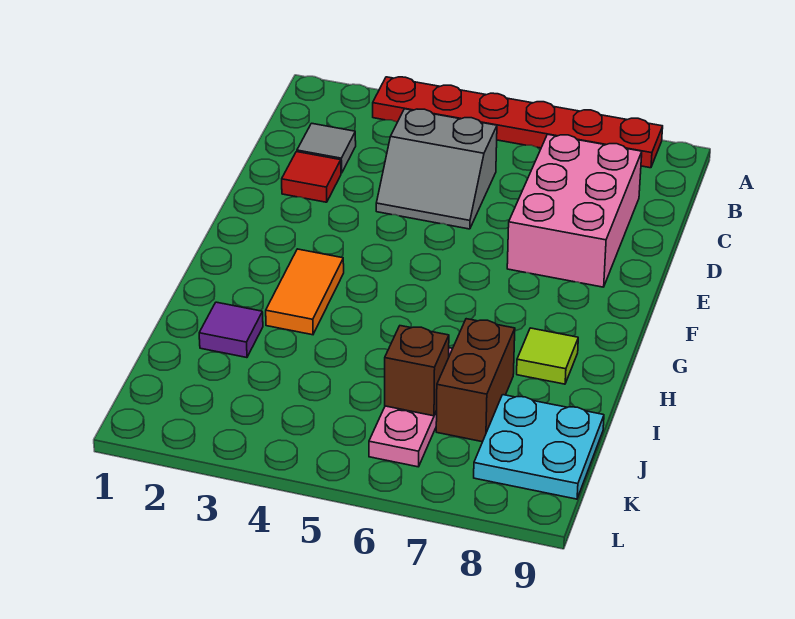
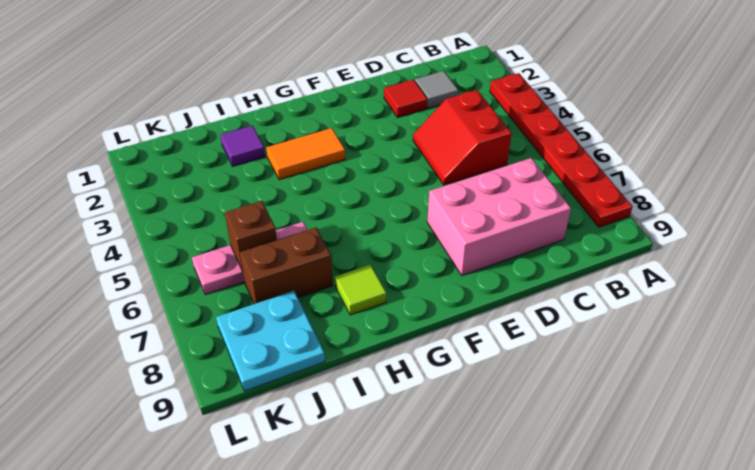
grey slope C4:D5 level 1 top C -> red slope C4:D5 level 1 top C

